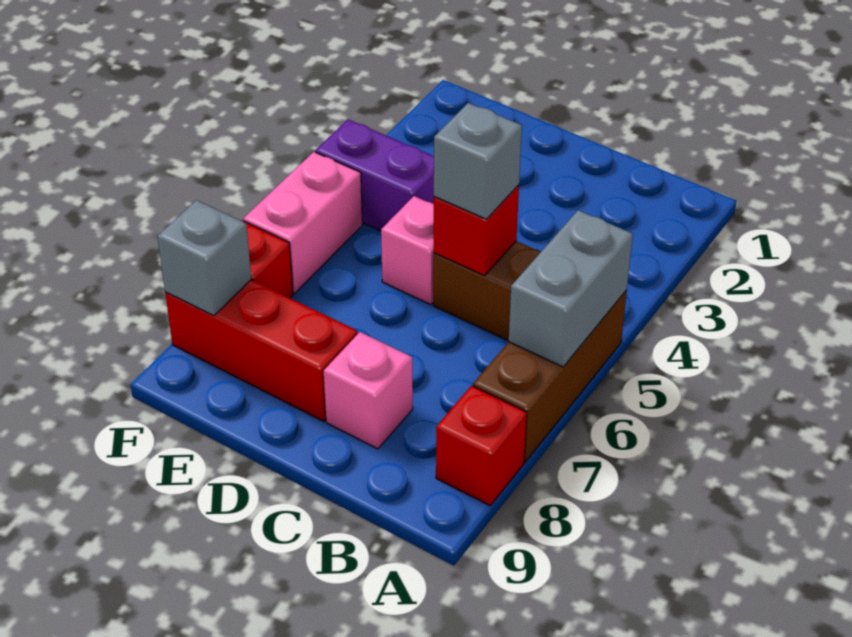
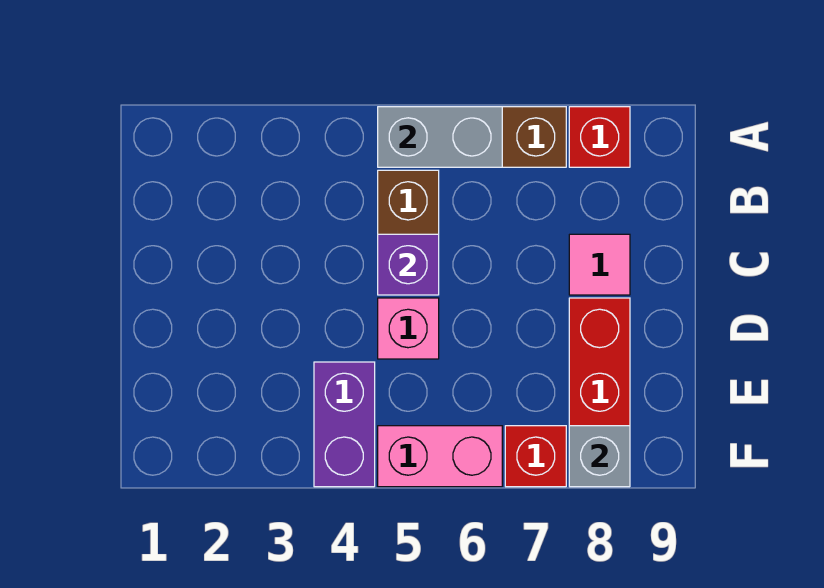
red brick C5 level 2 -> purple brick C5 level 2
grey brick C5 level 3 -> none
pink brick C8 level 1 -> pink tile C8 level 1

